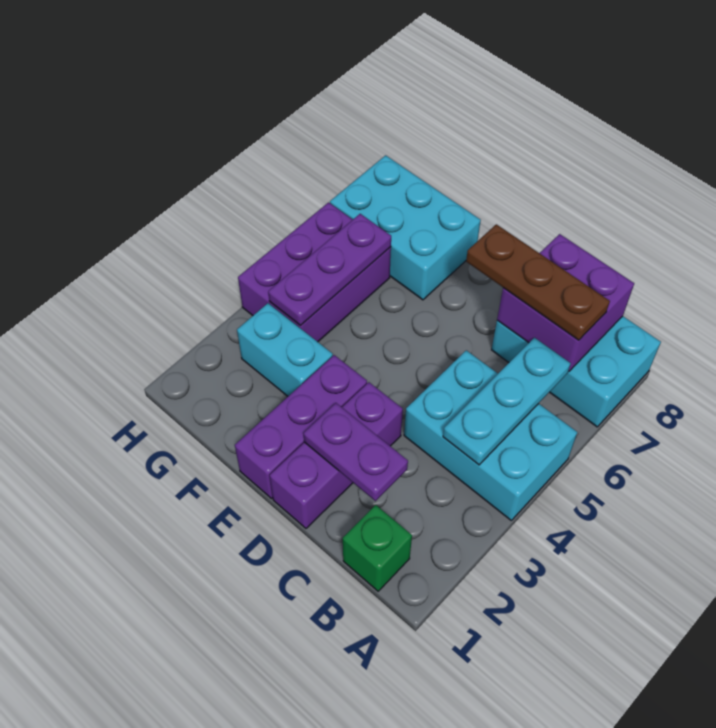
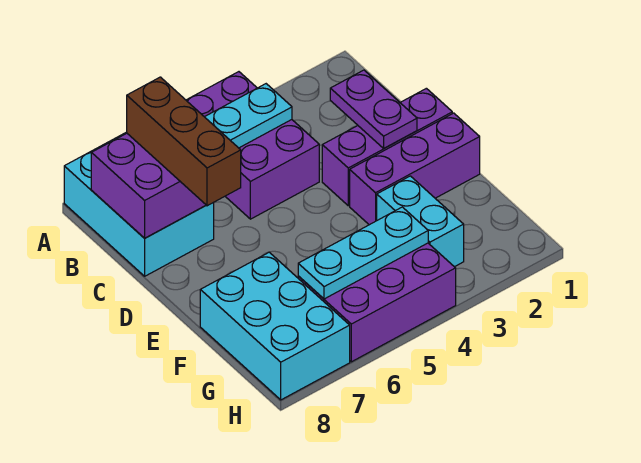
cyan brick A4:C5 level 1 -> purple brick A4:C5 level 1
green brick B1 level 1 -> none
brown plate B7:D7 level 3 -> brown brick B7:D7 level 3
purple plate G4:G6 level 2 -> cyan plate G4:G6 level 2

